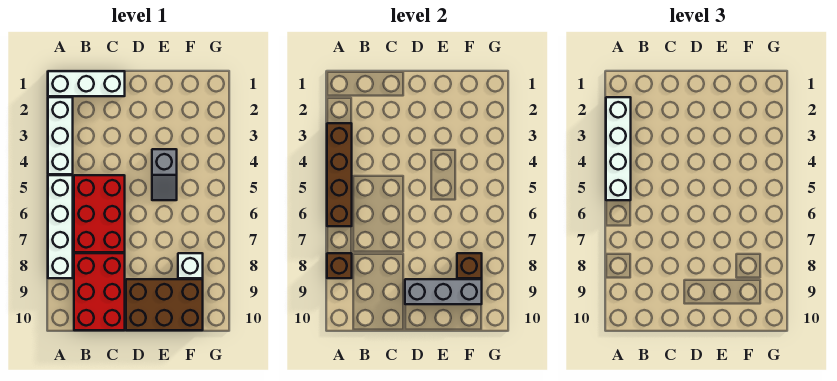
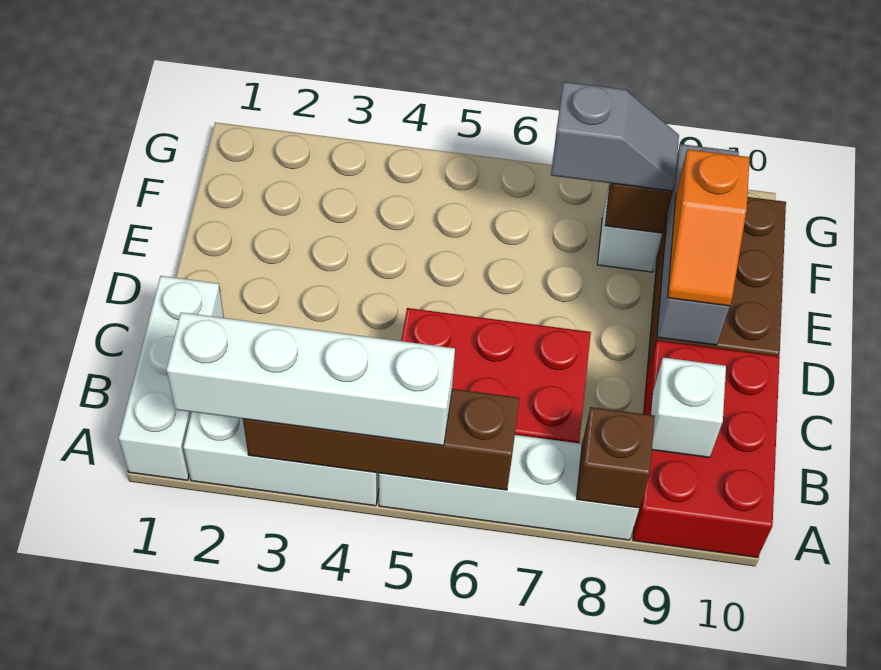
red brick B8:C10 level 1 -> red brick A9:C10 level 1
none -> white brick B9 level 2
none -> orange slope D9:E9 level 3 top E
grey slope E4:E5 level 1 top 4 -> grey slope F7:F8 level 3 top 7

